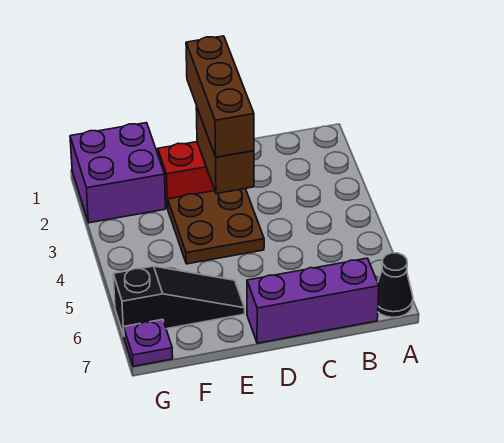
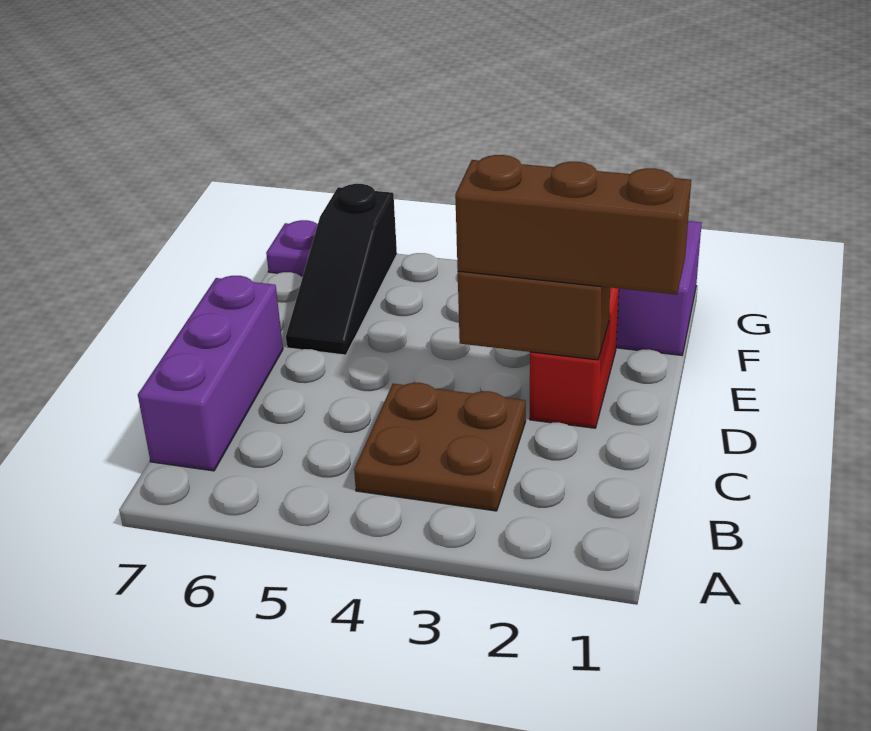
black cone A7 level 1 -> none
brown plate D3:E4 level 1 -> brown plate B3:C4 level 1

